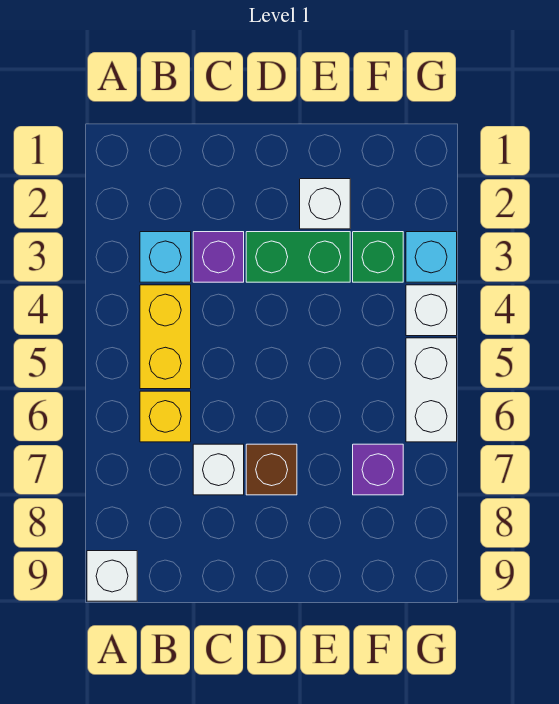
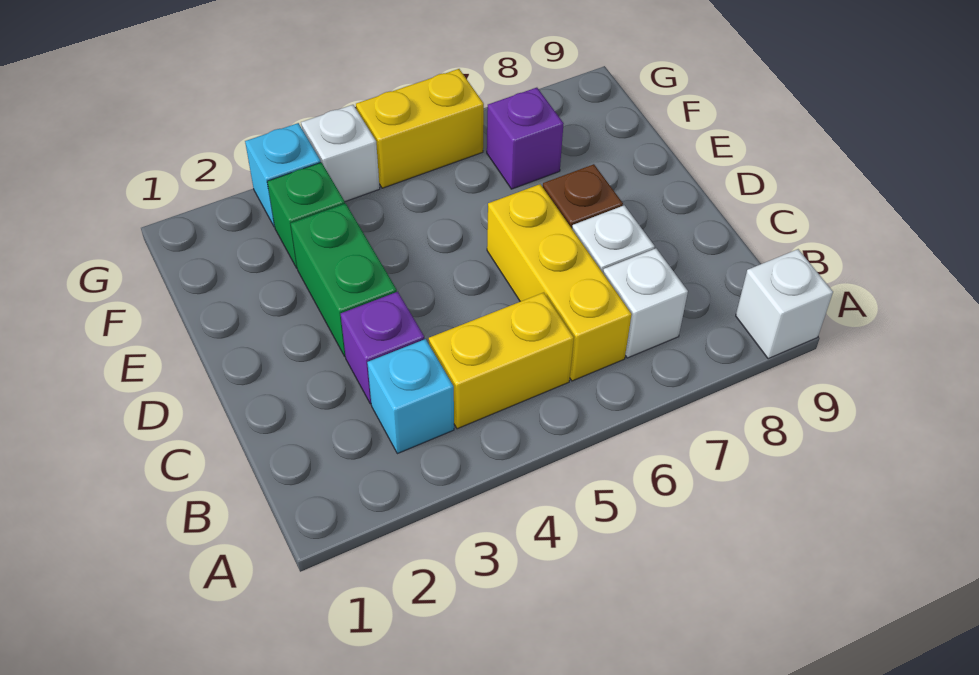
yellow brick B6 level 1 -> yellow brick B6:D6 level 1
white brick E2 level 1 -> white brick B7 level 1
white brick G5:G6 level 1 -> yellow brick G5:G6 level 1

